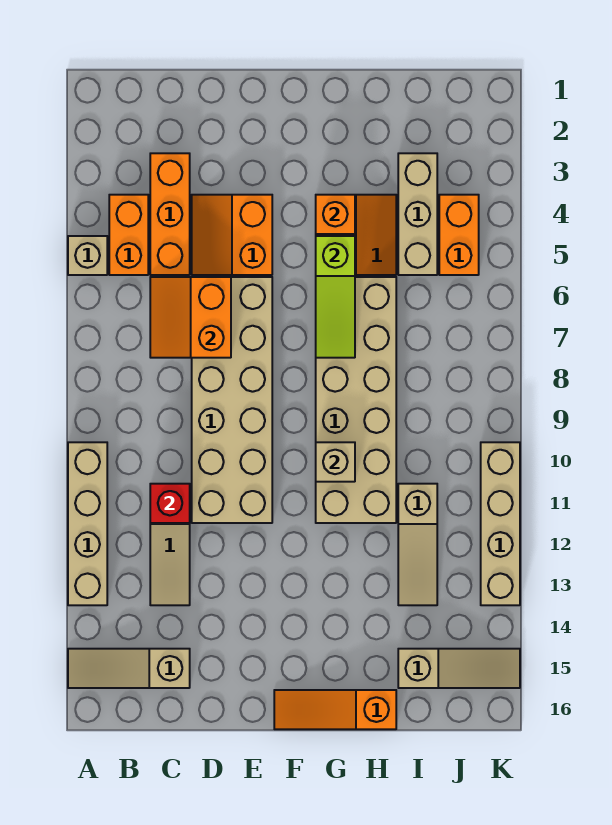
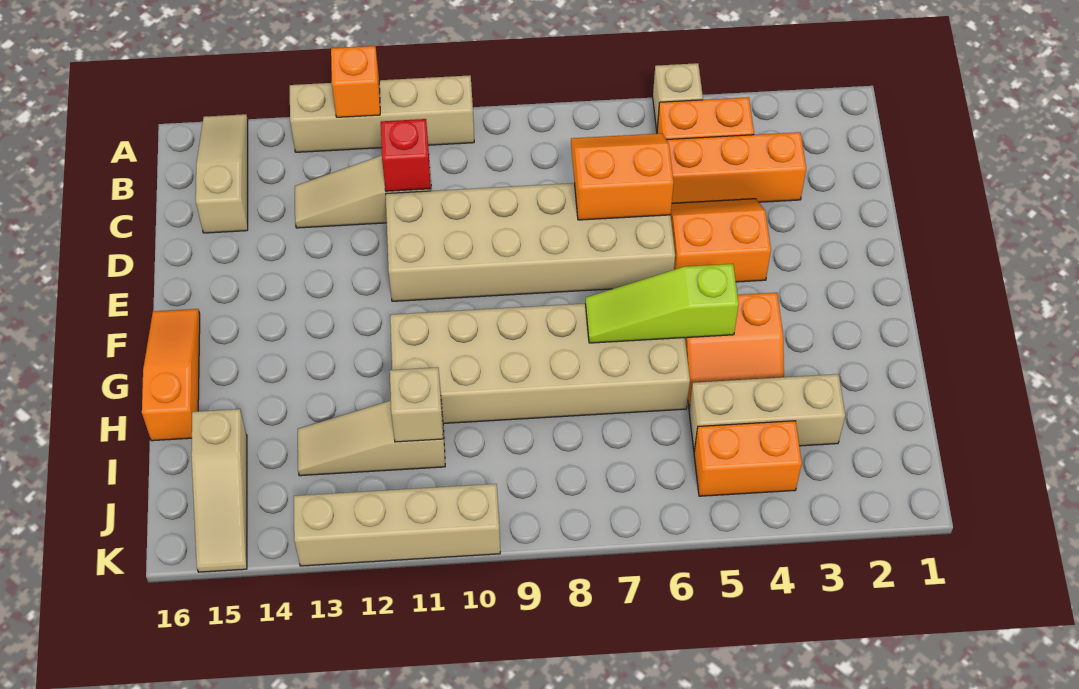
orange brick G4 level 2 -> orange brick A12 level 2
tan brick G10 level 2 -> tan brick I11 level 2

